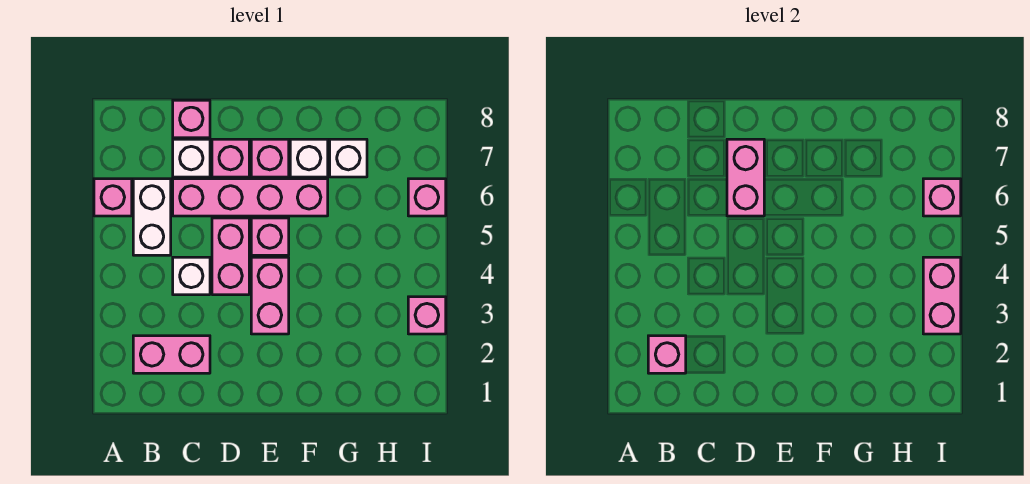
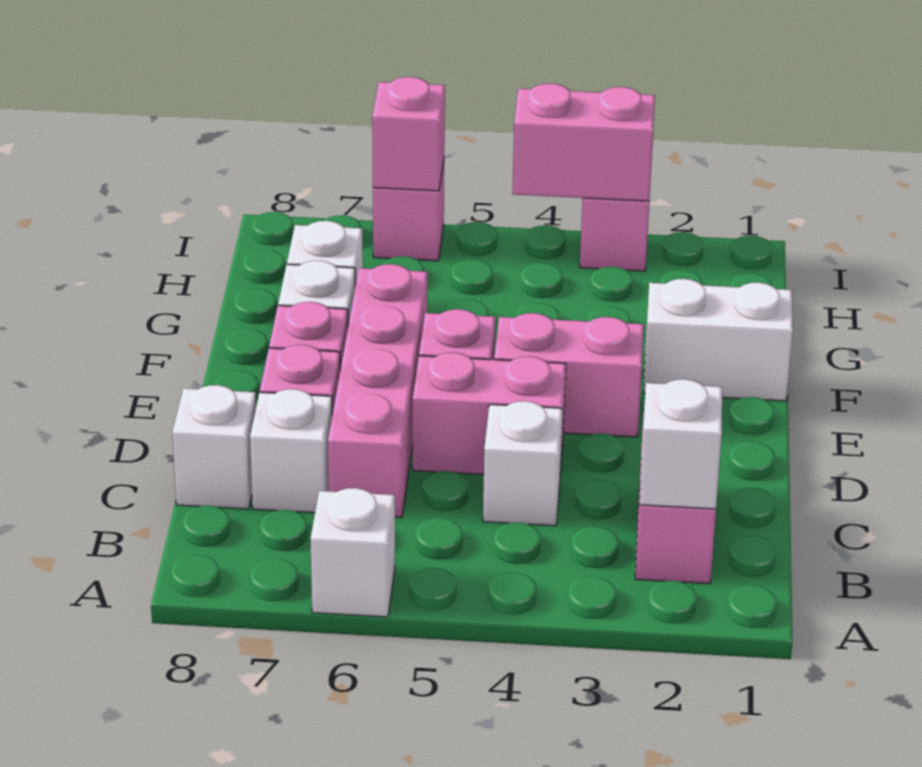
pink brick A6 level 1 -> white brick A6 level 1
pink brick B2 level 2 -> white brick B2 level 2
white brick B5:B6 level 1 -> white brick F1:F2 level 1
pink brick C8 level 1 -> white brick C8 level 1
pink brick D6:D7 level 2 -> none

